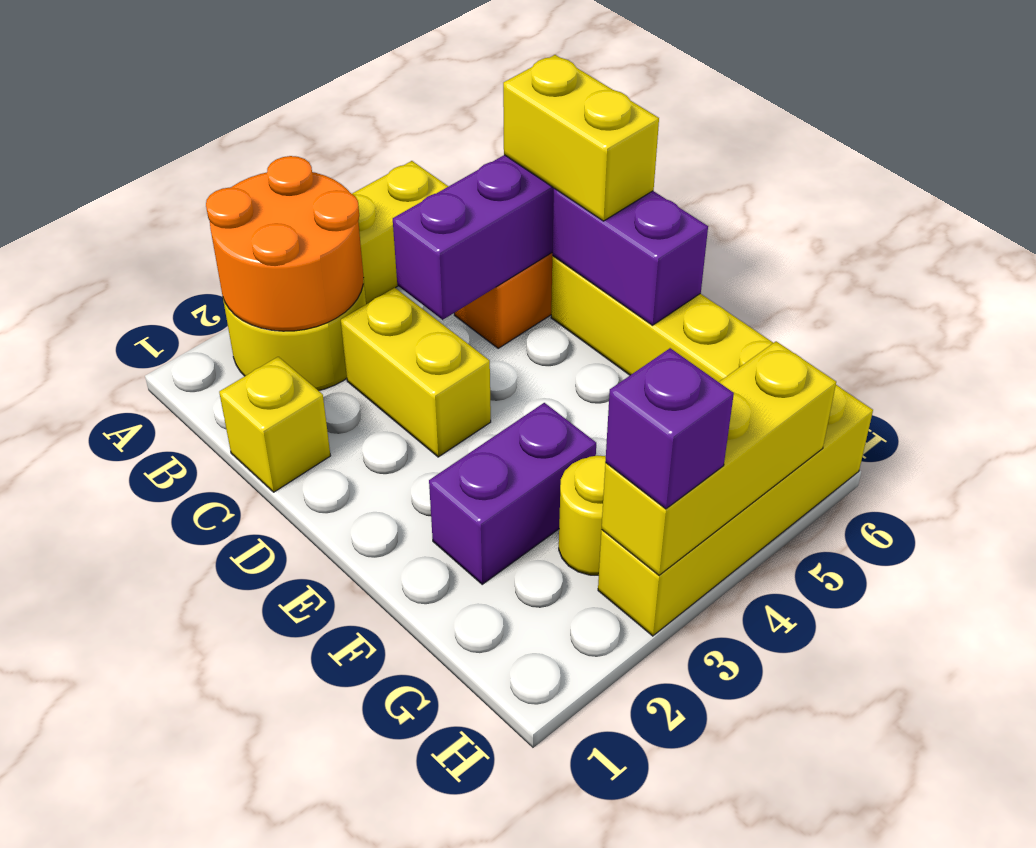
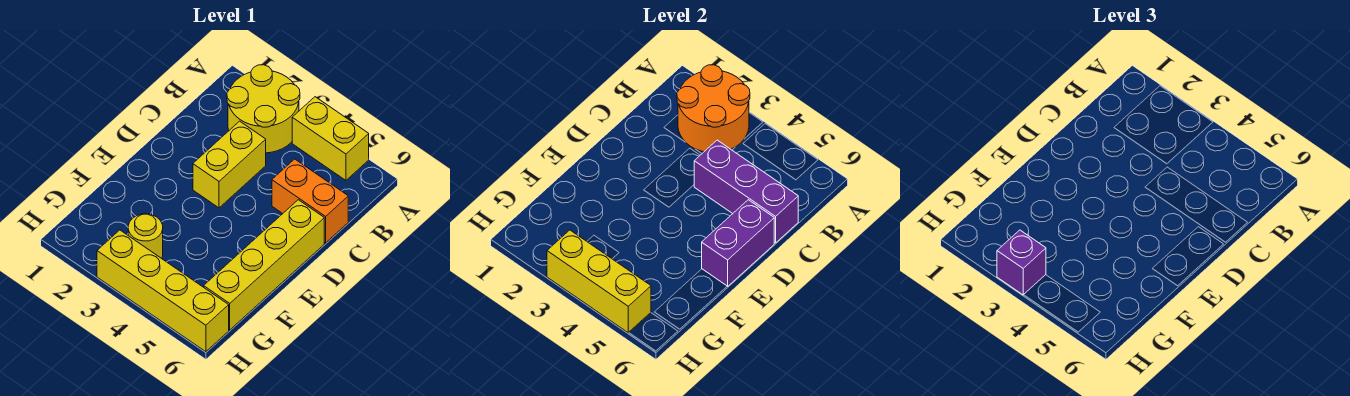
yellow brick C1 level 1 -> none
yellow brick C6:D6 level 3 -> none
purple brick F2:F3 level 1 -> none

